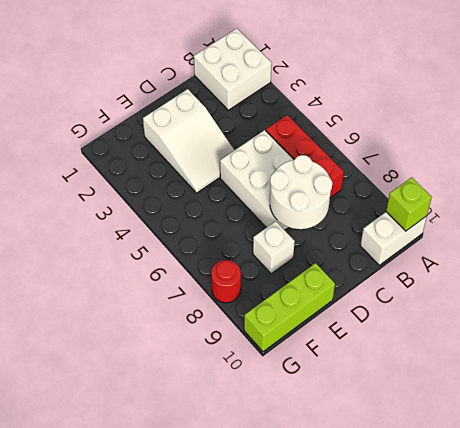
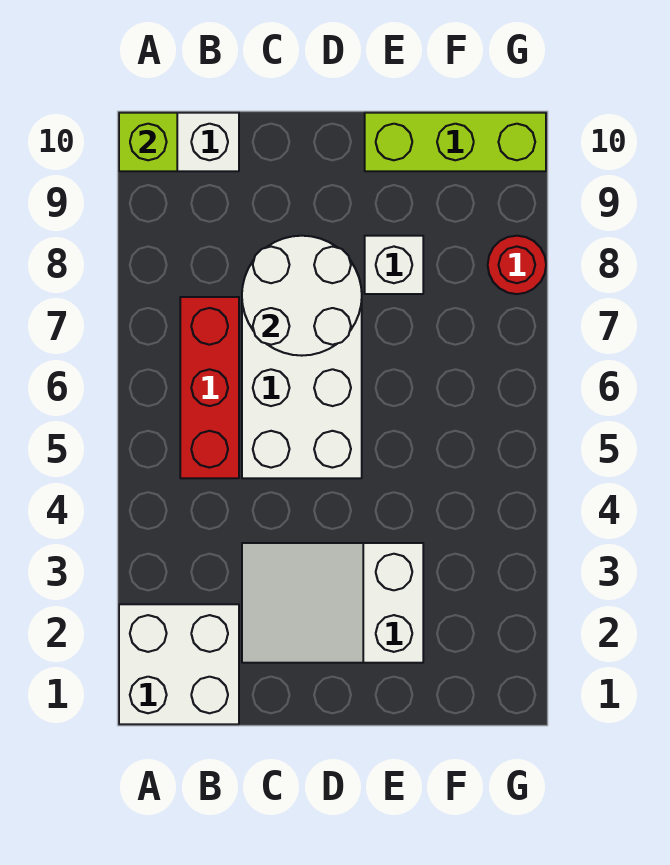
white slope D2:E4 level 1 top 2 -> white slope C2:E3 level 1 top E

